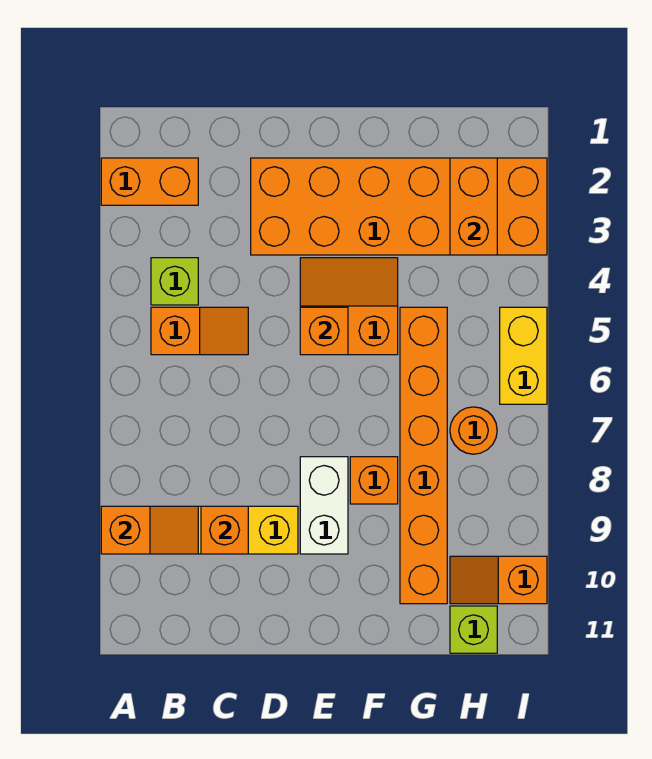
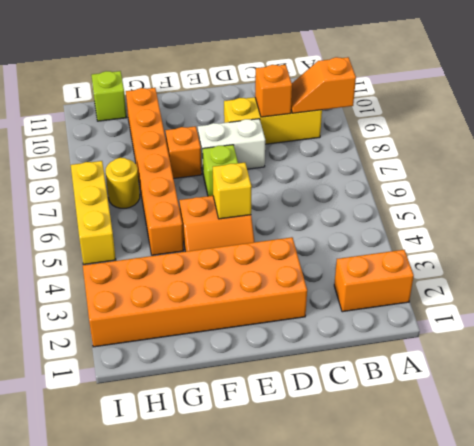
lime brick B4 level 1 -> lime brick E7 level 1
orange slope B5:C5 level 1 top B -> none
orange brick E5 level 2 -> yellow brick E5 level 2
white brick E8:E9 level 1 -> white brick D8:E8 level 1
orange brick H2:H3 level 2 -> none
orange round brick H7 level 1 -> yellow round brick H7 level 1
orange slope H10:I10 level 1 top I -> none
yellow brick I5:I6 level 1 -> yellow brick I5:I7 level 1

